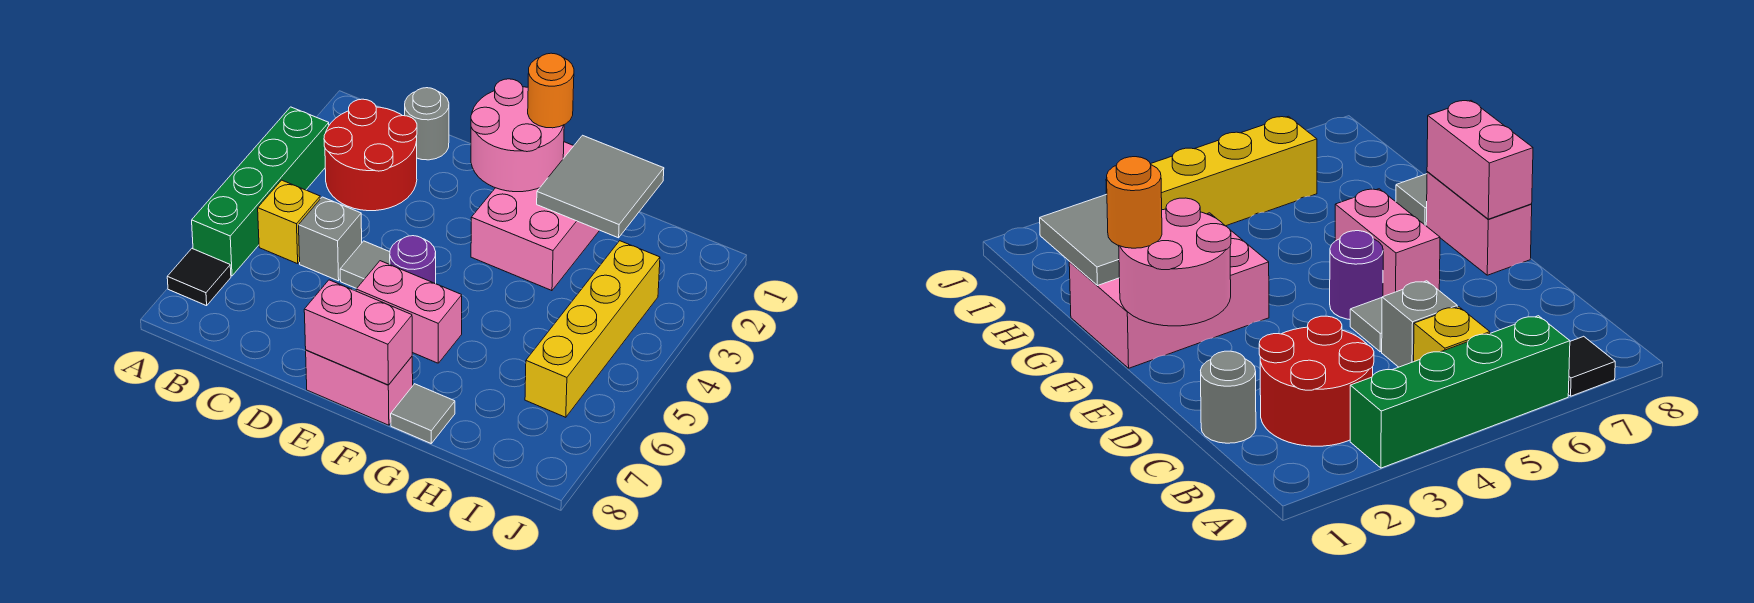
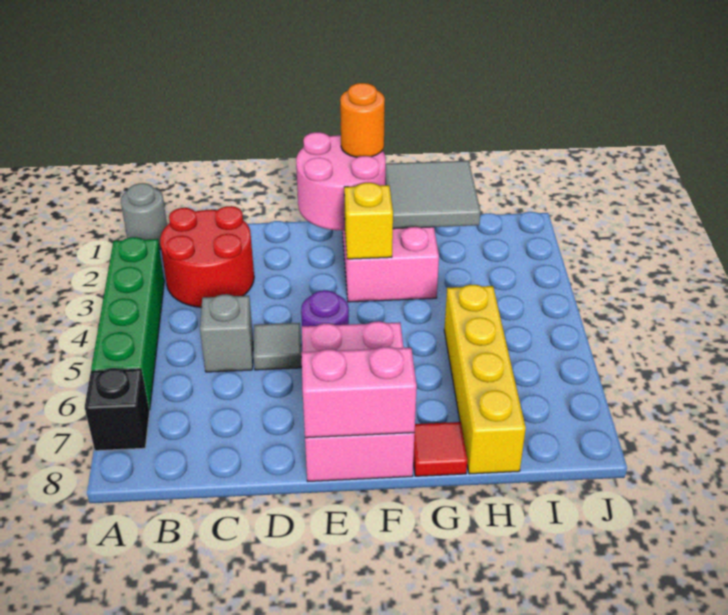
black tile A7 level 1 -> black brick A7 level 1
yellow brick B5 level 1 -> yellow brick F3 level 2
grey round brick C1 level 1 -> grey round brick A1 level 1
grey tile G8 level 1 -> red tile G8 level 1
yellow brick I3:I6 level 1 -> yellow brick H5:H8 level 1

